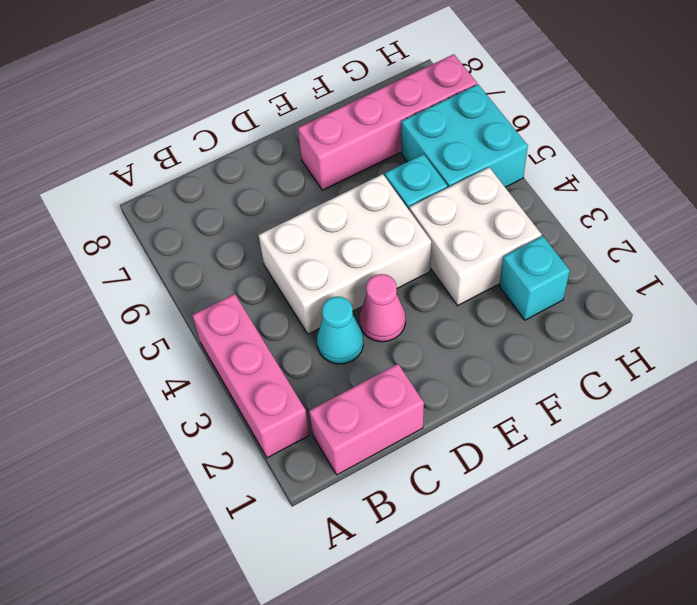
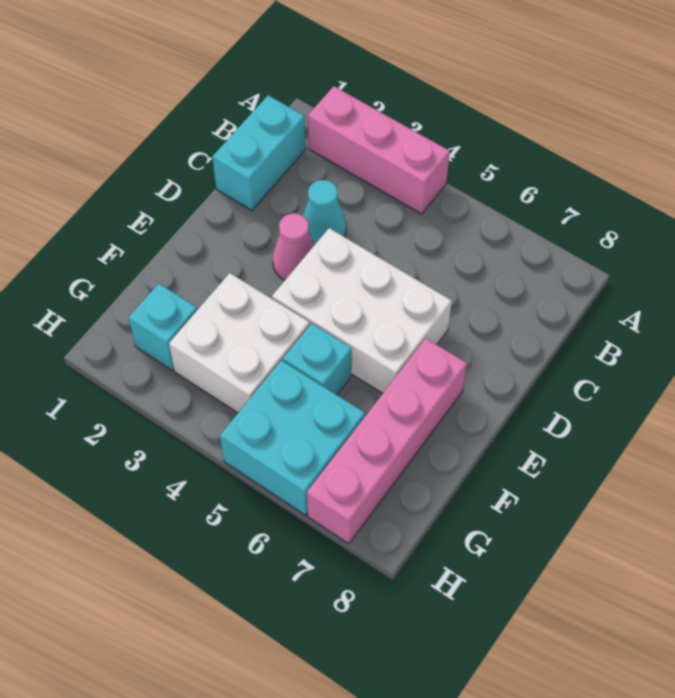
pink brick B1:C1 level 1 -> cyan brick B1:C1 level 1
white brick C4:E5 level 1 -> white brick D4:E6 level 1

